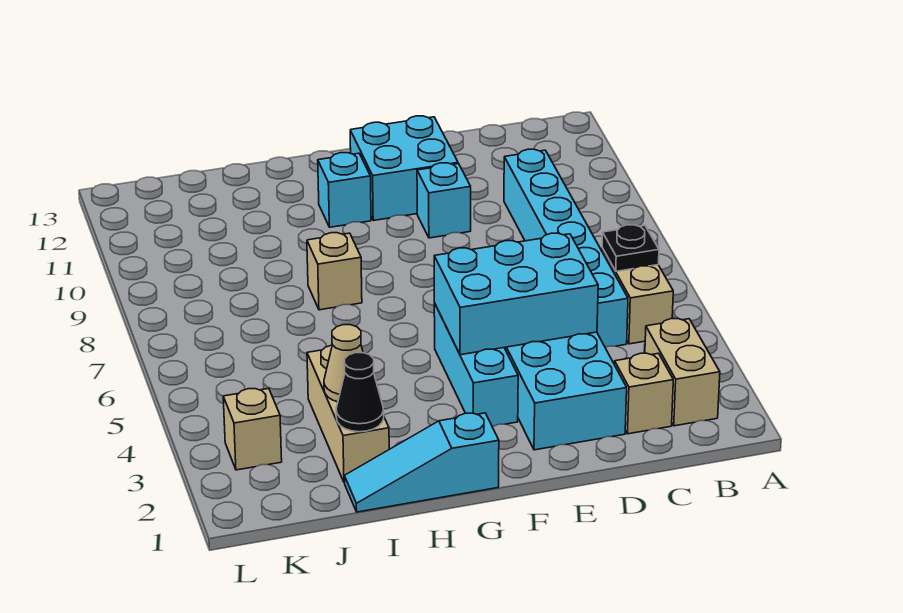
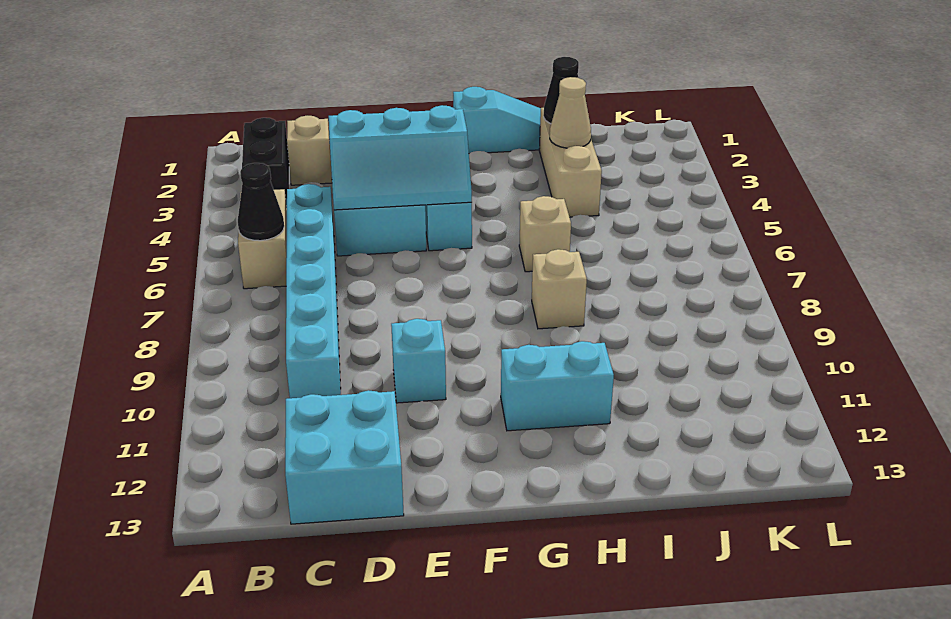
tan brick B2:B3 level 1 -> black brick B2:B3 level 1
black plate B6 level 2 -> black cone B6 level 2
cyan brick D4:F5 level 2 -> cyan slope D4:F5 level 2 top 4
cyan brick E11:F12 level 1 -> cyan brick C12:D13 level 1
cyan brick G11 level 1 -> cyan brick G11:H11 level 1
tan brick K3 level 1 -> tan brick H6 level 1

